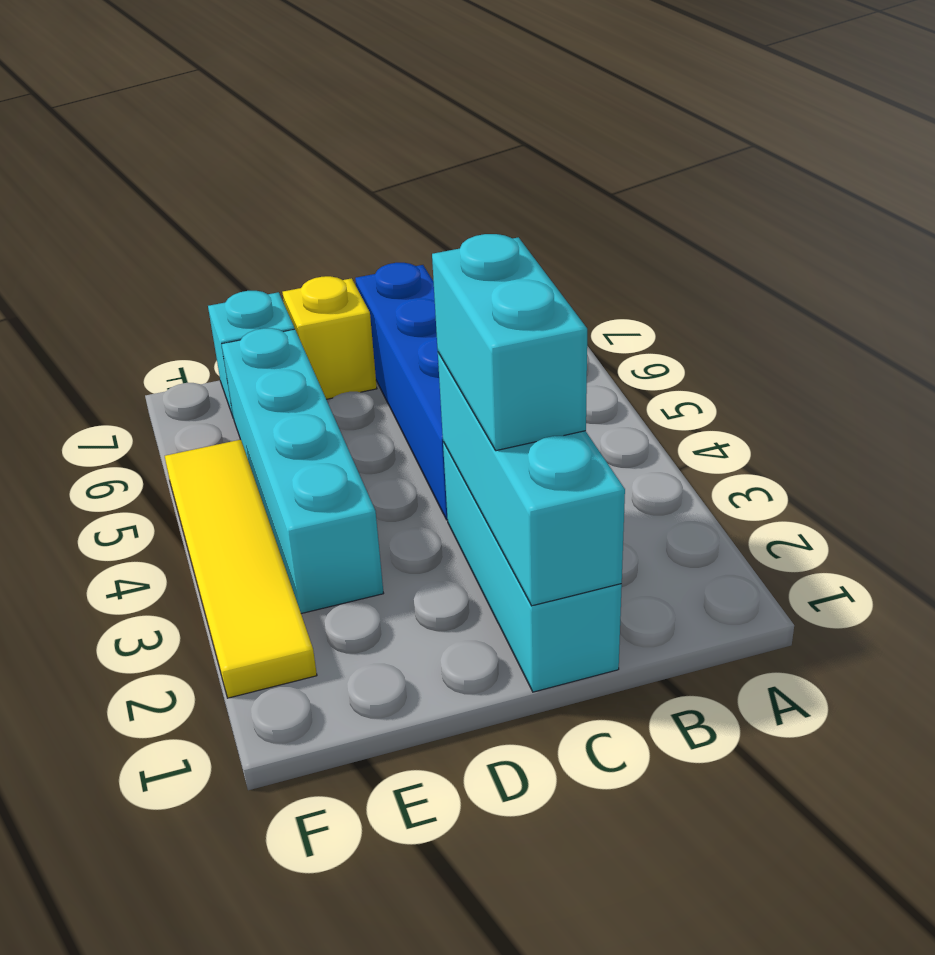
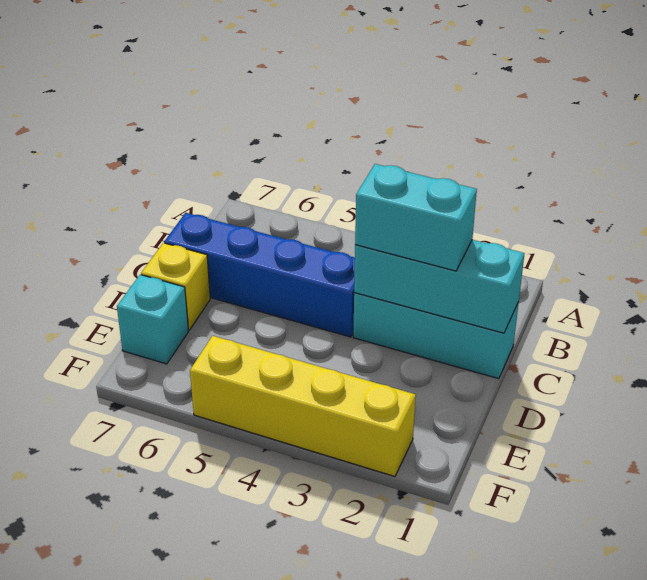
cyan brick E3:E6 level 1 -> none
yellow tile F2:F5 level 1 -> yellow brick F2:F5 level 1

